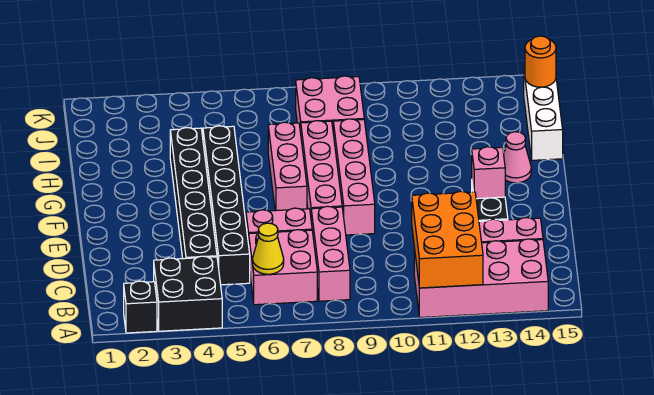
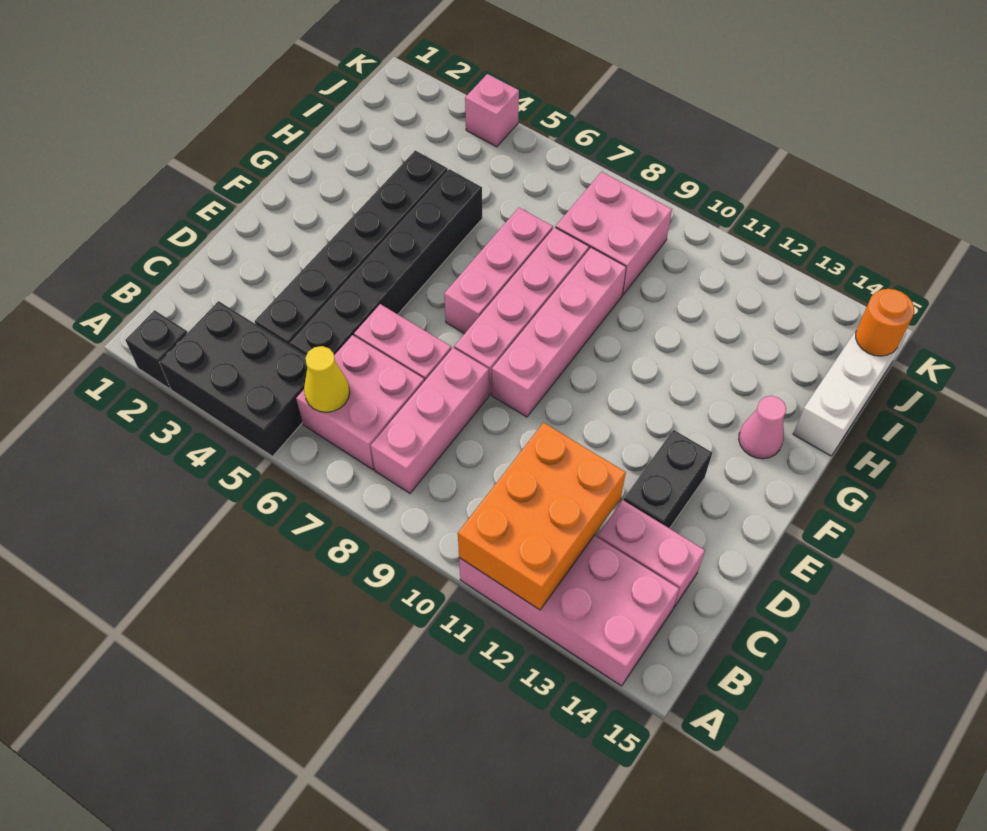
black brick A3:B4 level 1 -> black brick A3:B5 level 1
pink brick E13 level 2 -> pink brick K4 level 1

